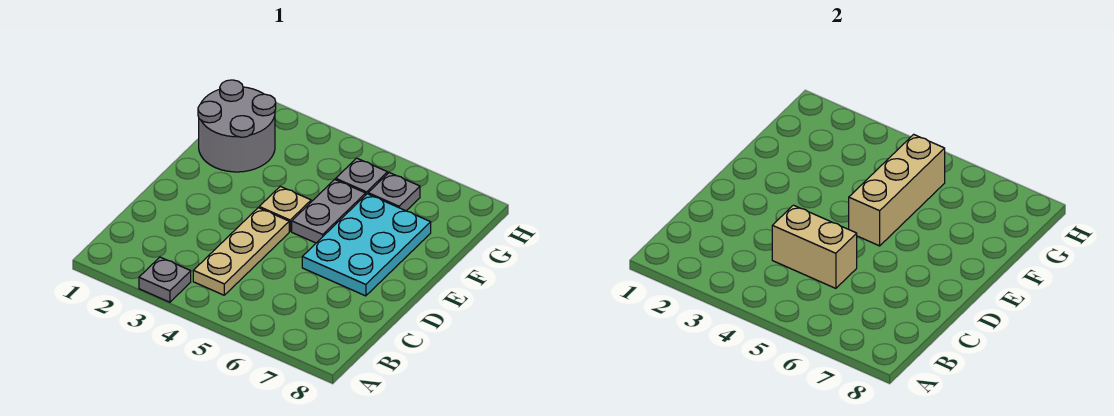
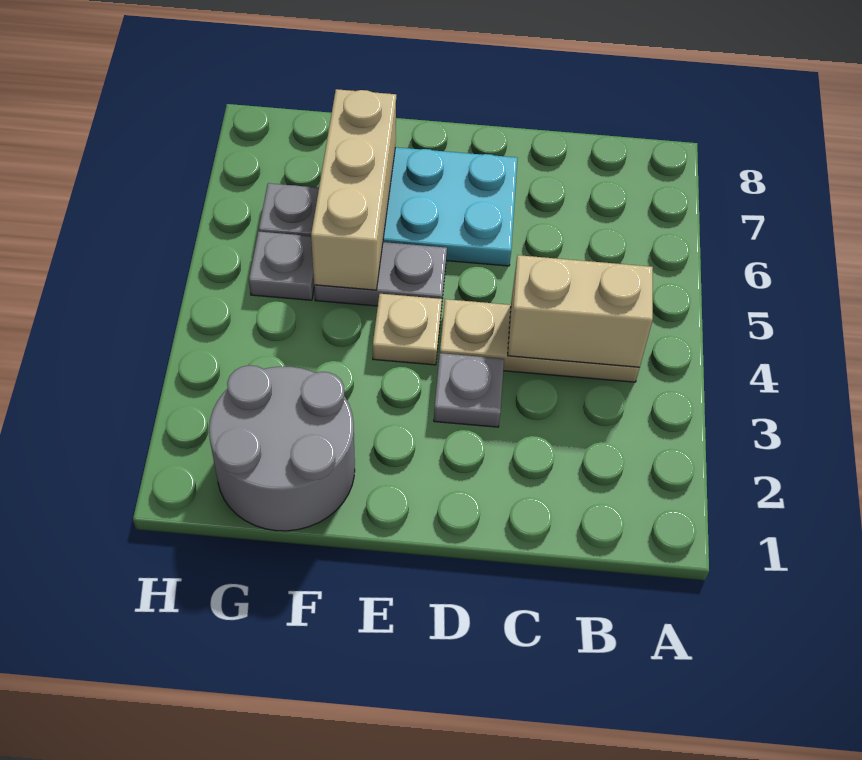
grey plate A3 level 1 -> grey plate D3 level 1
tan brick C4:C5 level 2 -> tan brick B4:C4 level 2
tan brick E5:G5 level 2 -> tan brick F5:F7 level 2

